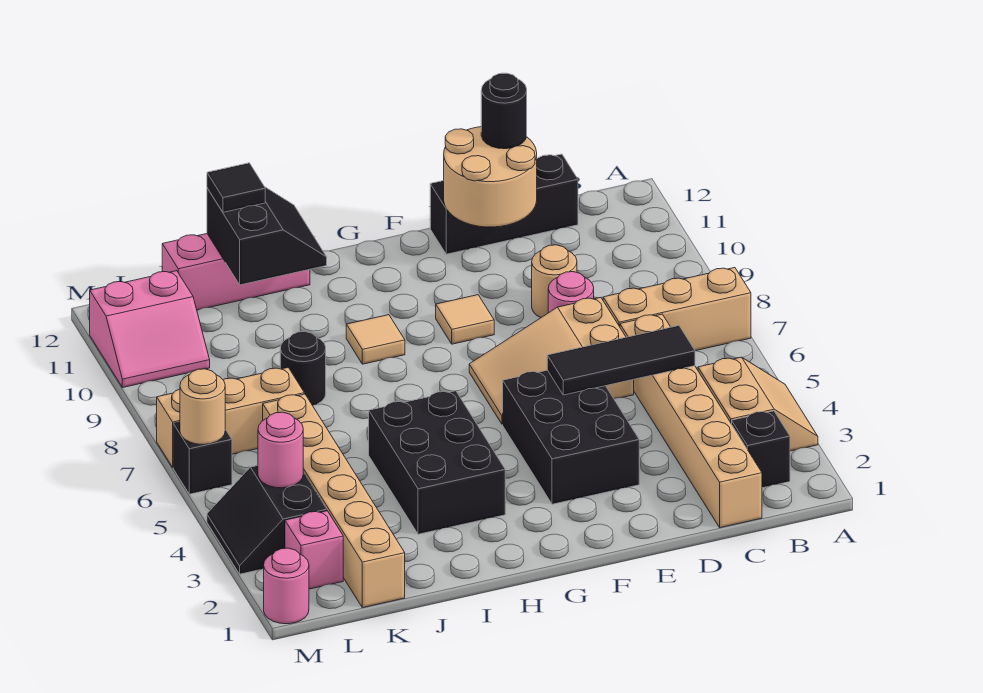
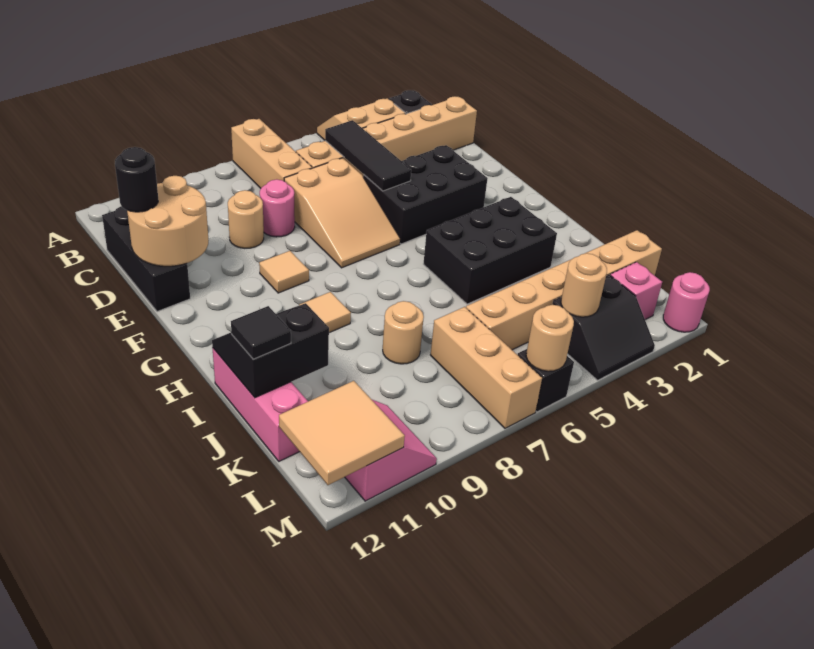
black round brick J8 level 1 -> tan round brick J8 level 1
pink round brick L4 level 2 -> tan round brick L4 level 2
none -> tan tile L11:M12 level 2

